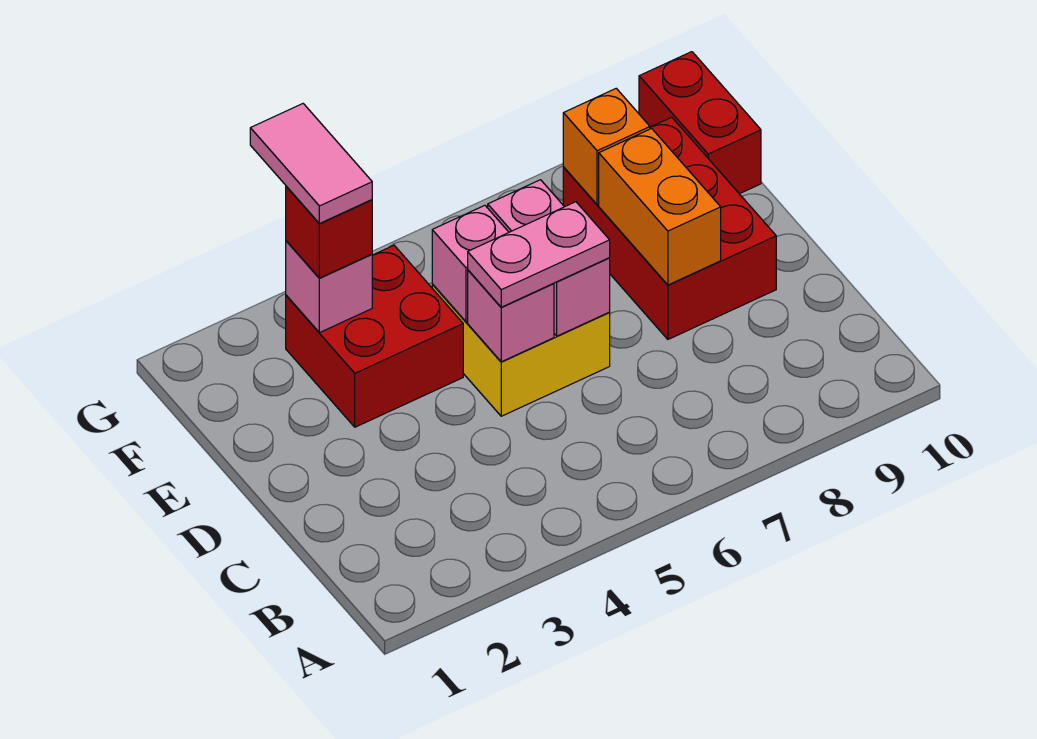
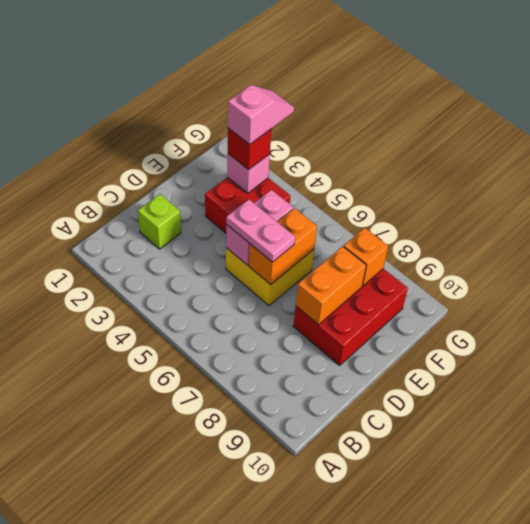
none -> lime brick C2 level 1
pink brick D6:E6 level 2 -> orange brick D6:E6 level 2
pink tile F3:G3 level 4 -> pink slope F3:G3 level 4 top F
red brick F10:G10 level 1 -> none

